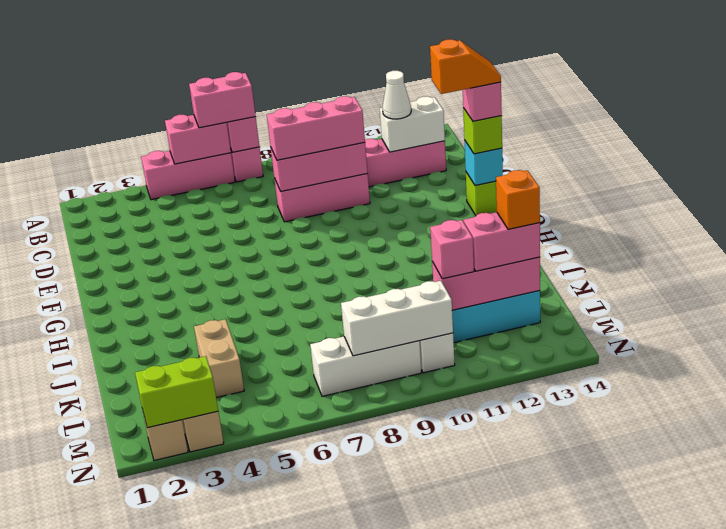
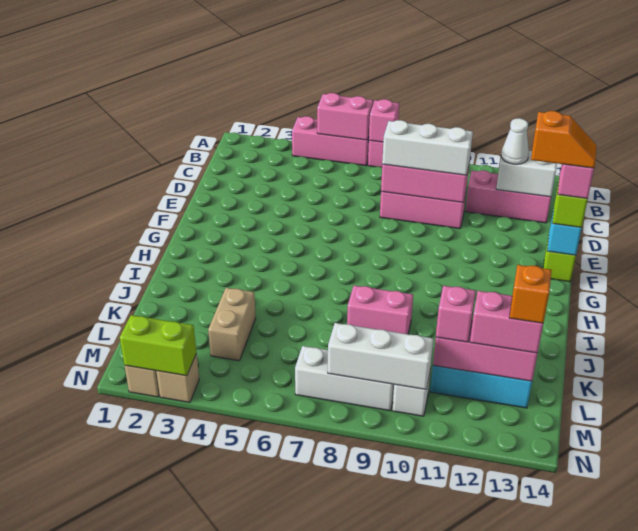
pink brick A6:A7 level 3 -> pink brick J8:J9 level 1
pink brick D8:D10 level 3 -> white brick D8:D10 level 3

